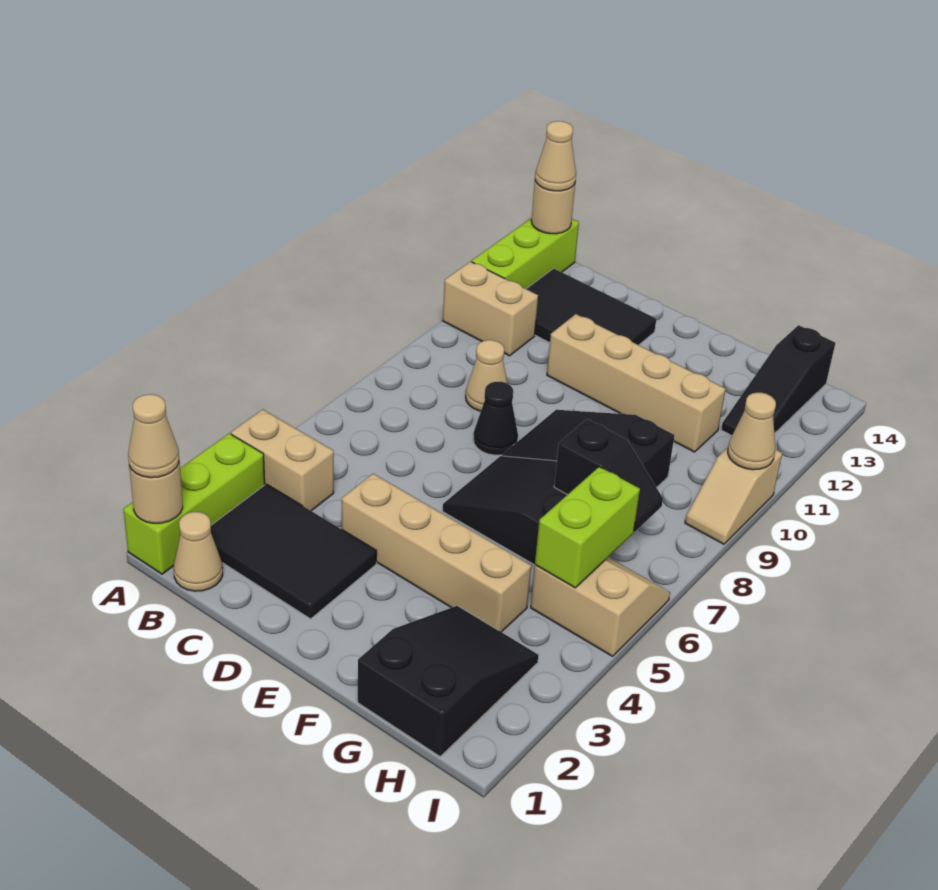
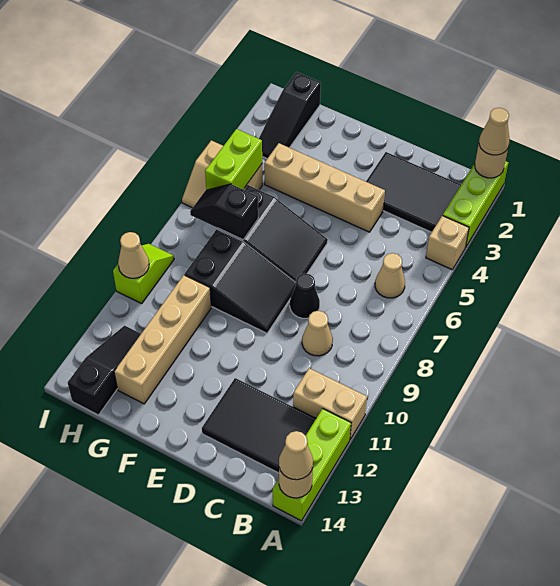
tan brick A4:B4 level 1 -> tan brick A4 level 1
tan cone B1 level 1 -> tan cone B6 level 1
tan brick D11:G11 level 1 -> tan brick G10:G13 level 1
black slope G1:H3 level 1 top 1 -> black slope H1:H3 level 1 top 1
tan slope I9:I10 level 1 top 10 -> lime slope I9:I10 level 1 top 10

